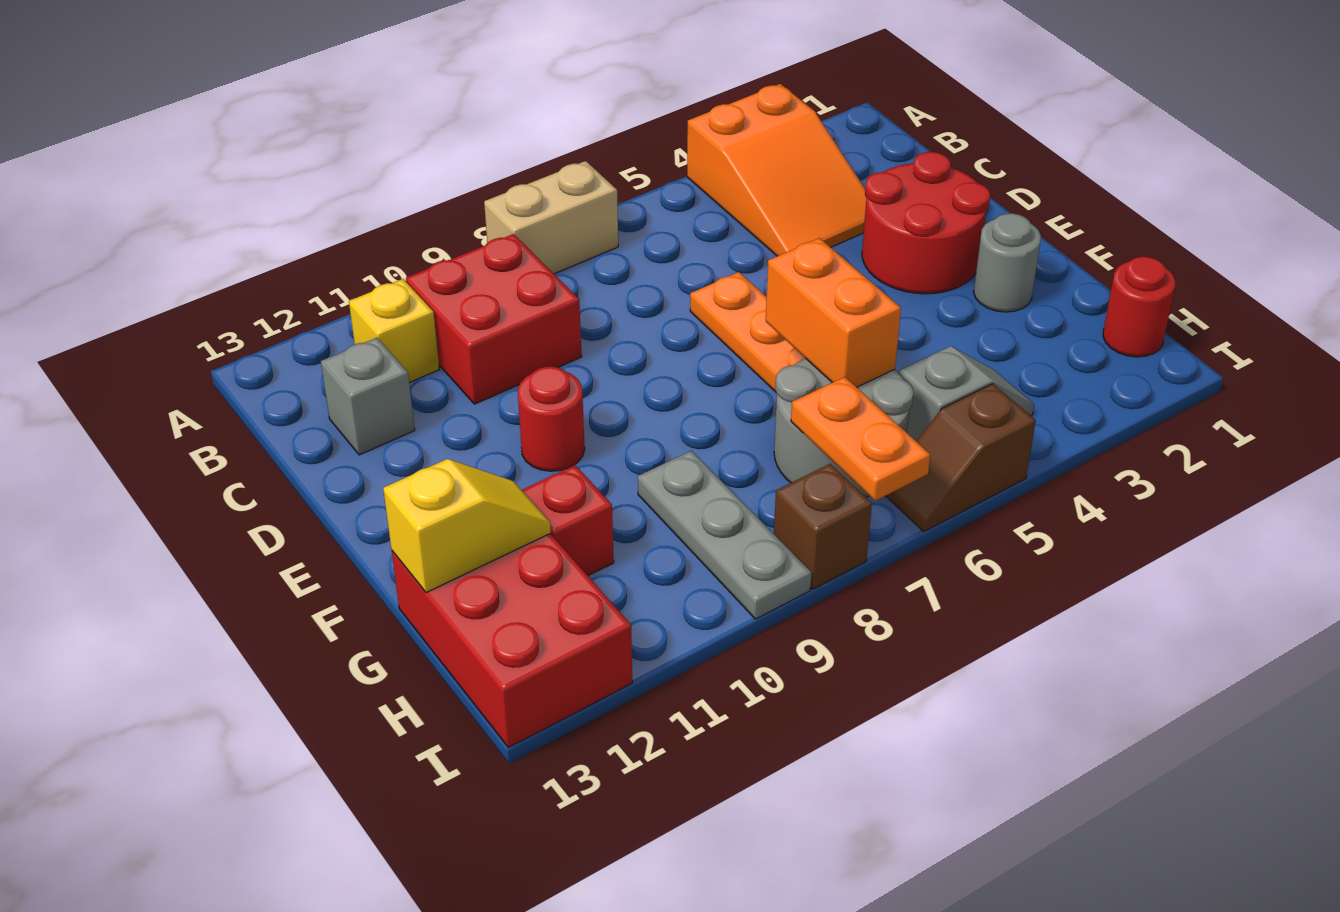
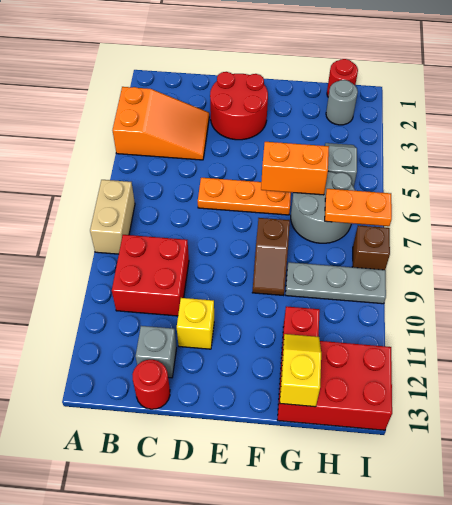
yellow brick B11 level 1 -> yellow brick D11 level 1
red round brick E10 level 1 -> red round brick C13 level 1
grey round brick F2 level 1 -> grey round brick H2 level 1
brown slope I5:I6 level 1 top 5 -> brown slope F8:F9 level 1 top 8

